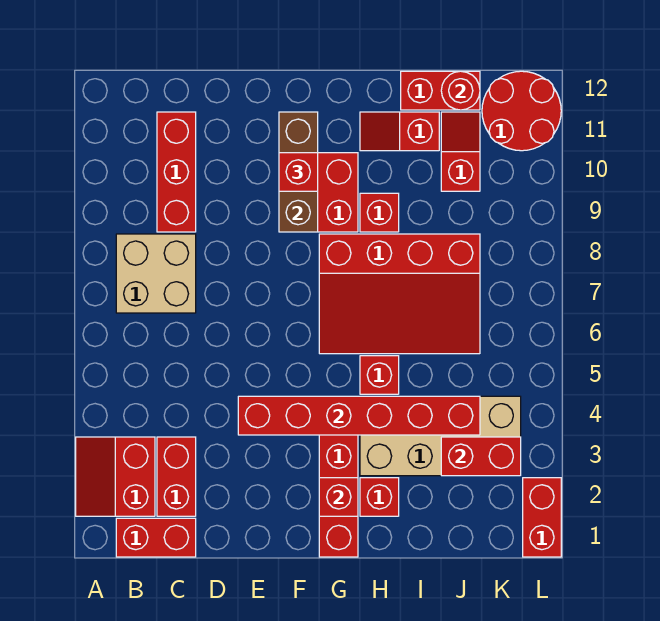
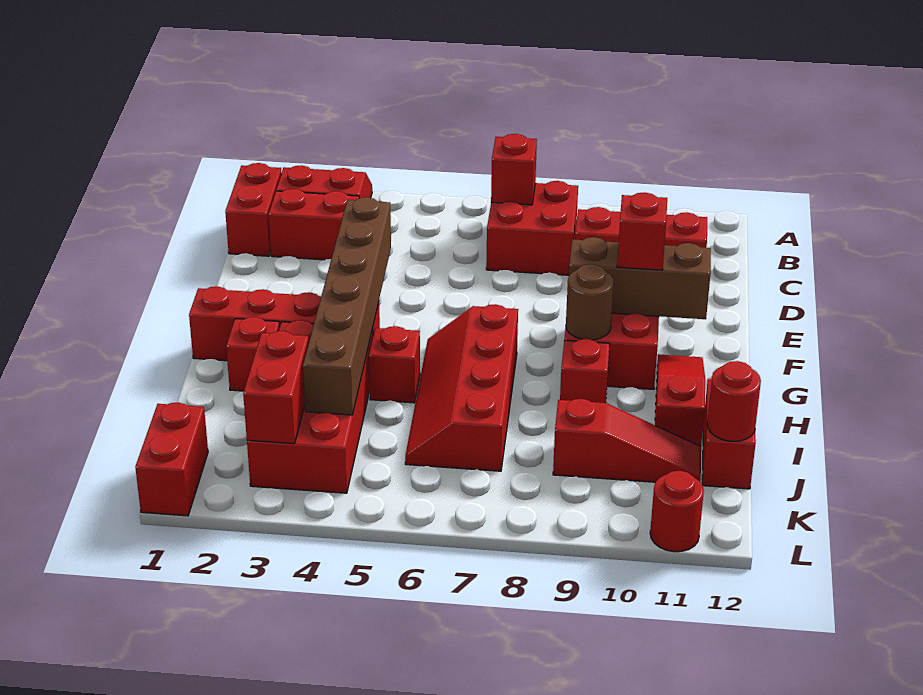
tan brick B7:C8 level 1 -> red brick B7:C8 level 1
red brick E4:J4 level 2 -> brown brick E4:J4 level 2
red brick G2 level 2 -> red brick B7 level 2
red slope G6:J8 level 1 top 8 -> red slope G6:J7 level 1 top 7
none -> brown round brick G9 level 2
tan brick H3:K4 level 1 -> red brick H3:K4 level 1
red slope H11:I11 level 1 top I -> red slope G11:I11 level 1 top I
red slope J10:J11 level 1 top 10 -> red slope J9:J11 level 1 top 9
red round brick K11:L12 level 1 -> red round brick L11 level 1
red brick L1:L2 level 1 -> red brick K1:L1 level 1

